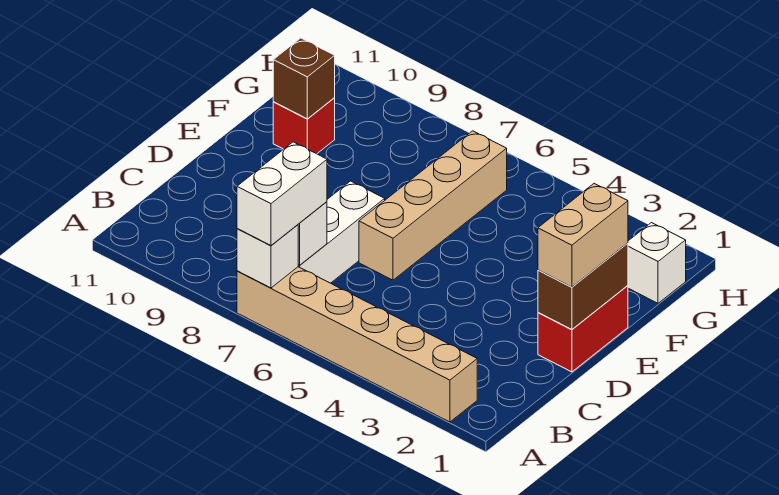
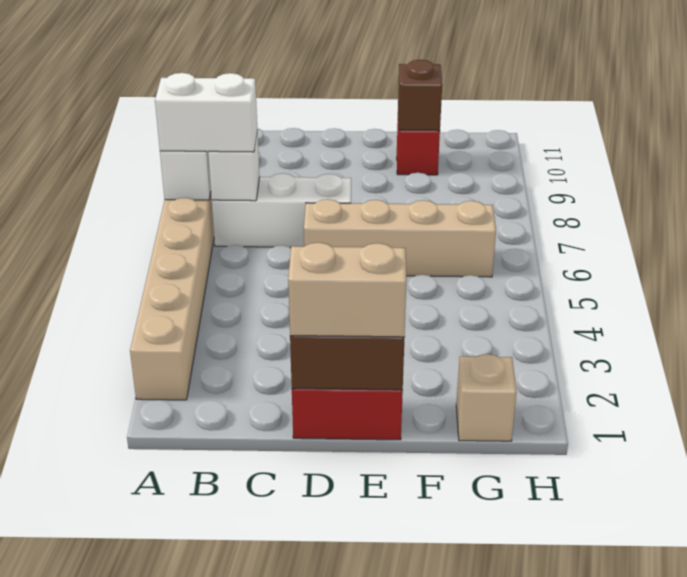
white brick G1 level 1 -> tan brick G1 level 1

